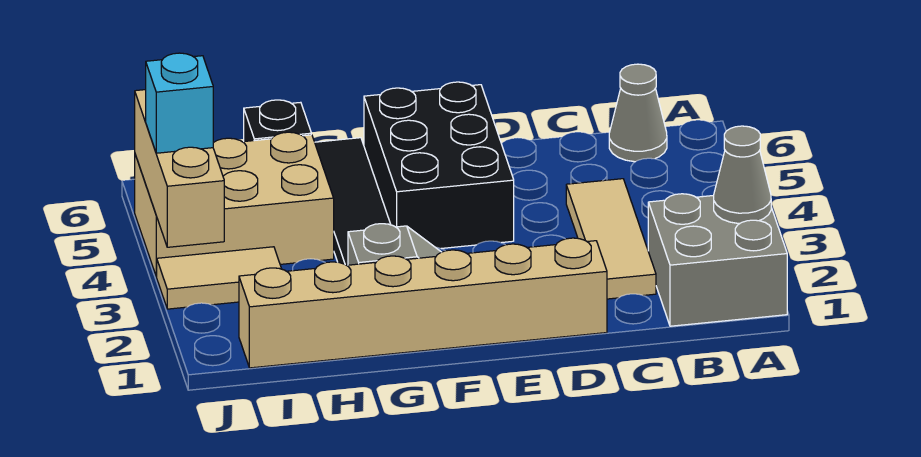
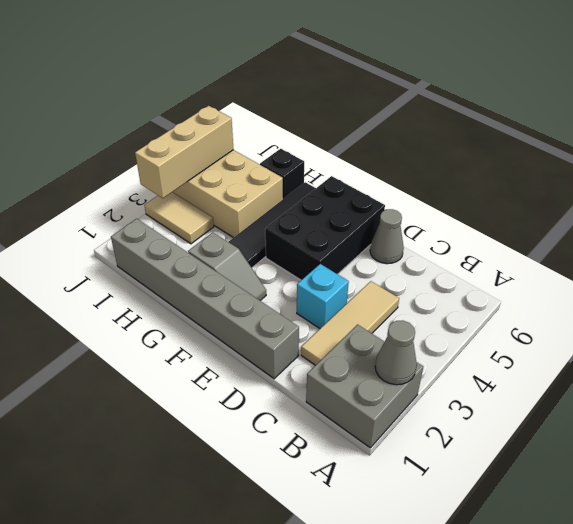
grey cone B6 level 1 -> grey cone D6 level 1
tan brick D1:I1 level 1 -> grey brick D1:I1 level 1
cyan brick J4 level 3 -> cyan brick D3 level 1

